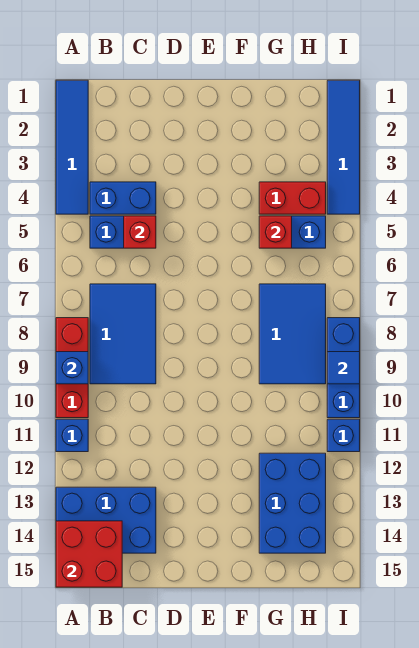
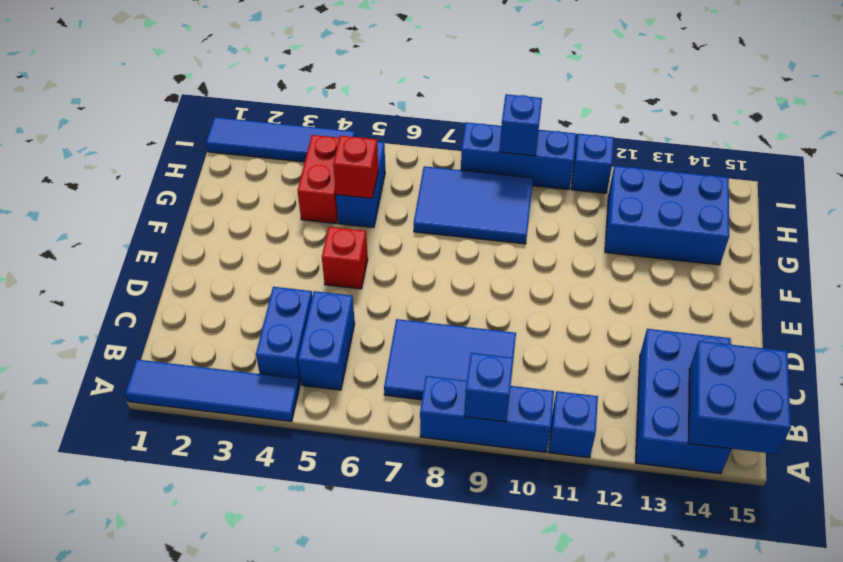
red brick A8:A10 level 1 -> blue brick A8:A10 level 1
red brick A14:B15 level 2 -> blue brick A14:B15 level 2
red brick C5 level 2 -> red brick E5 level 1
blue tile I9 level 2 -> blue brick I9 level 2

